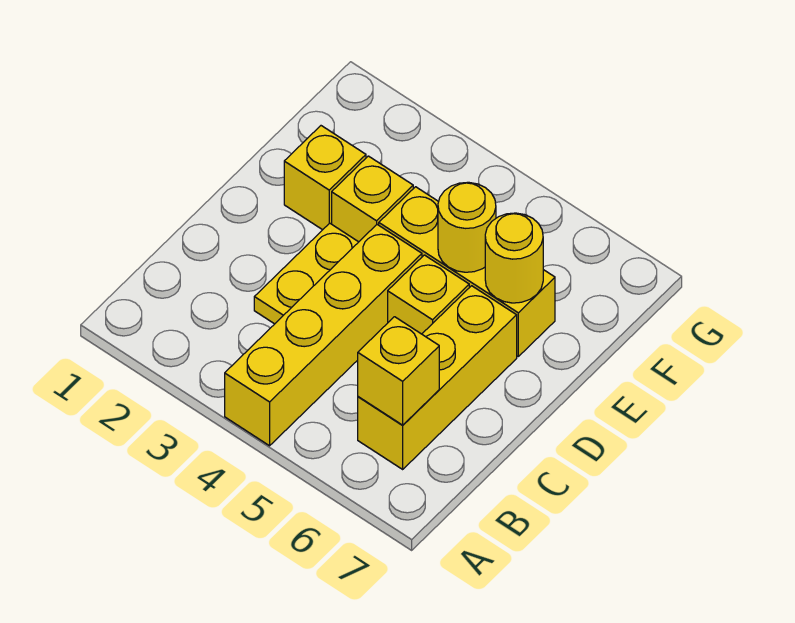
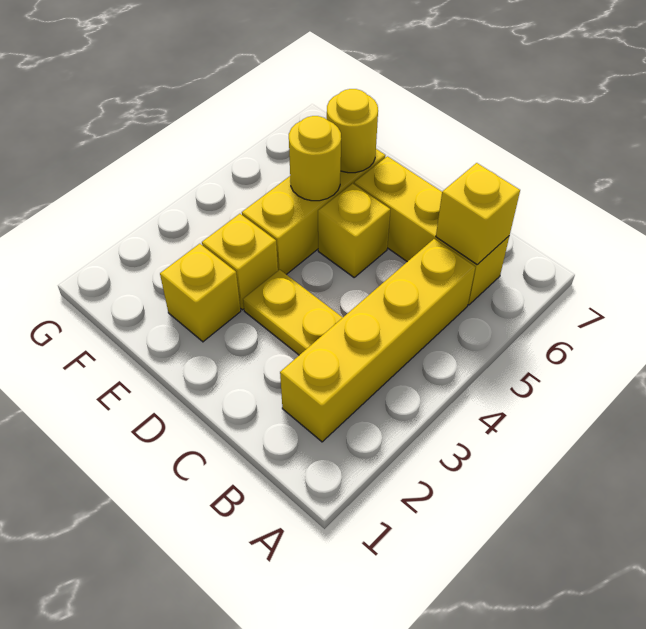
yellow brick A4:D4 level 1 -> yellow brick B2:B5 level 1

